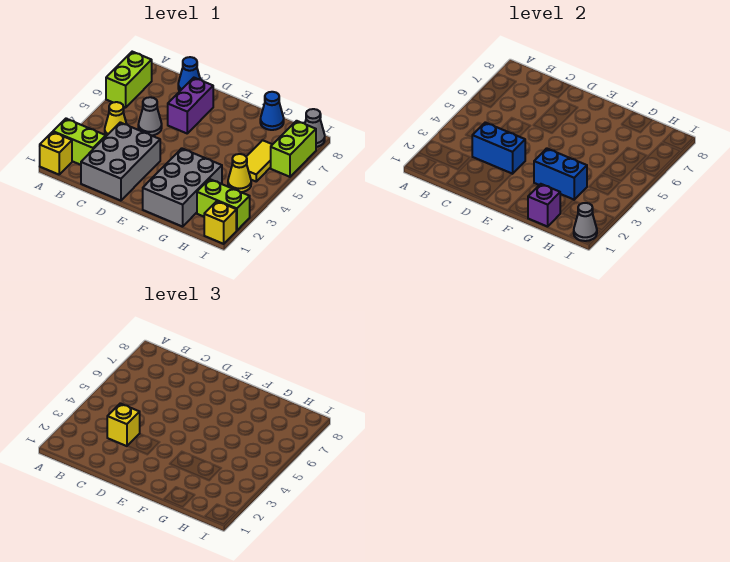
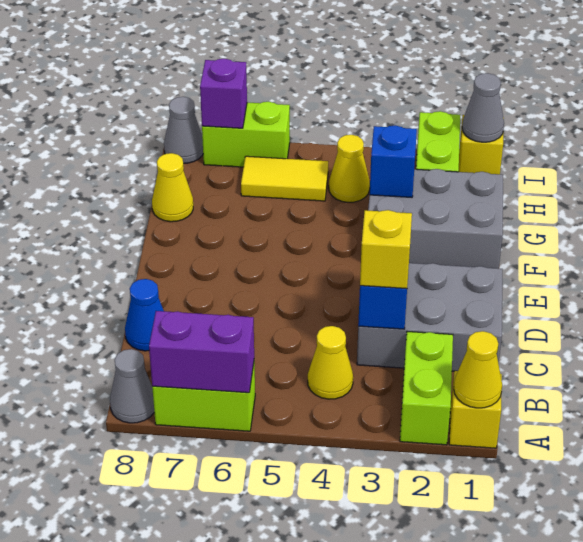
none -> yellow cone A1 level 2
grey cone C5 level 1 -> grey cone A8 level 1
purple brick D6:D7 level 1 -> purple brick A6:A7 level 2
blue brick F3:G3 level 2 -> blue brick G3 level 2
purple brick G1 level 2 -> purple brick I7 level 2
blue cone G8 level 1 -> yellow cone G8 level 1

